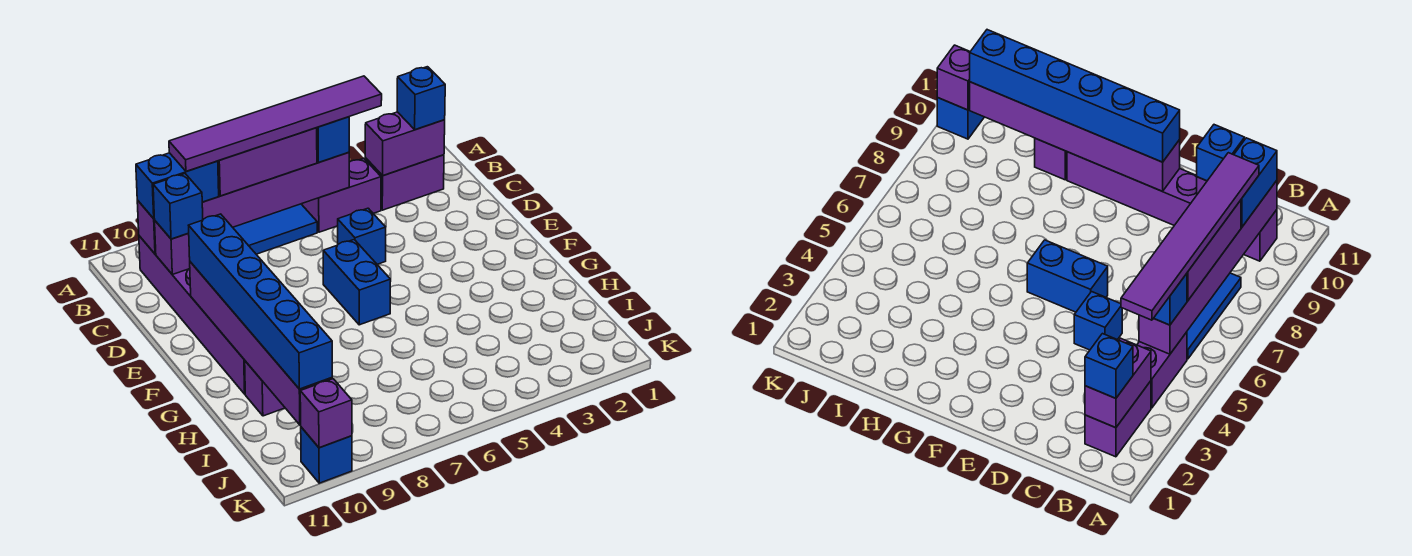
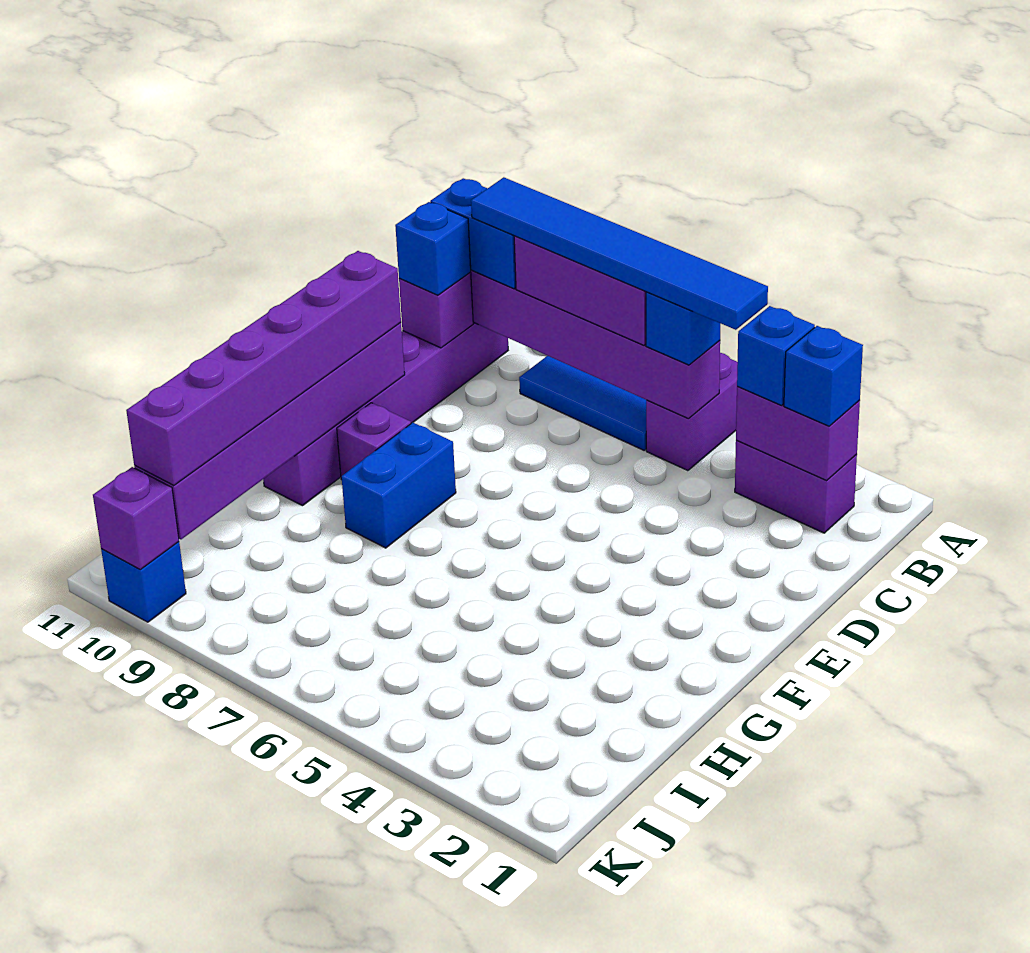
purple brick B4:B5 level 1 -> purple brick A5:B5 level 1
purple tile B4:B9 level 4 -> blue tile B4:B9 level 4
blue brick D5 level 1 -> blue brick B3 level 3
blue brick E6:F6 level 1 -> blue brick F8:G8 level 1
blue brick E10:J10 level 3 -> purple brick E10:J10 level 3
purple brick H10 level 1 -> purple brick F9 level 1

